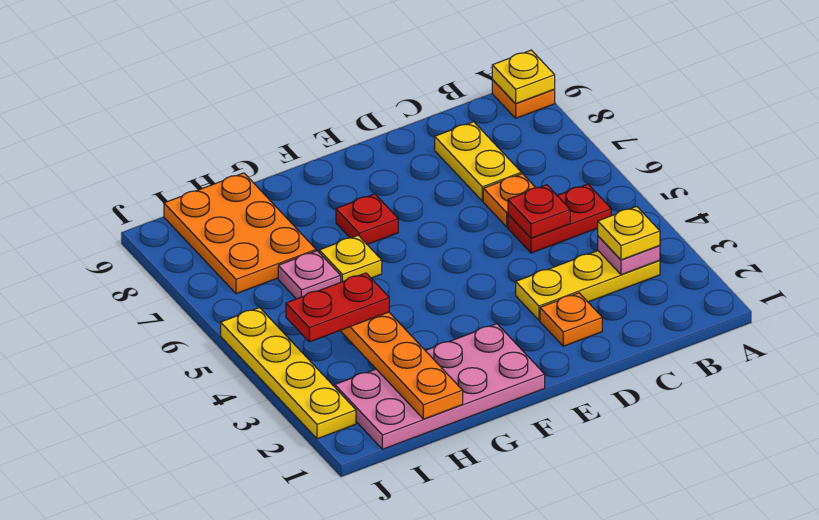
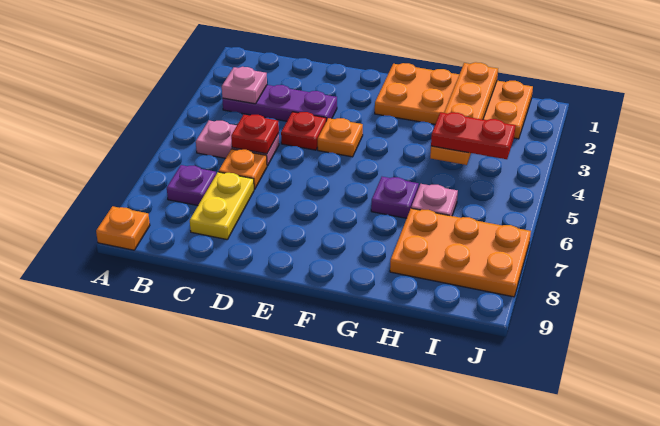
yellow plate A9 level 2 -> none
yellow plate B3:D3 level 1 -> purple plate B3:D3 level 1
yellow plate B3 level 3 -> none
red plate B5:C5 level 1 -> pink plate B5:C5 level 1
none -> purple plate B7 level 1
orange plate D2 level 1 -> orange plate E4 level 1
pink plate F1:I2 level 1 -> orange plate F1:I2 level 1
red plate F7 level 1 -> red plate D4 level 1
yellow plate G6 level 1 -> purple plate G6 level 1
orange plate H7:I9 level 1 -> orange plate H7:J8 level 1
yellow plate J2:J5 level 1 -> none

